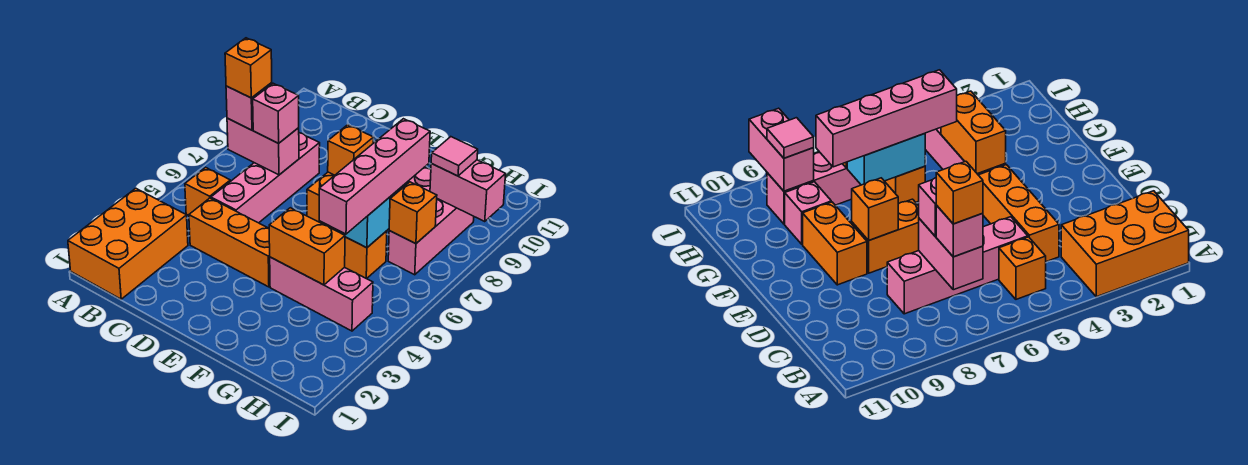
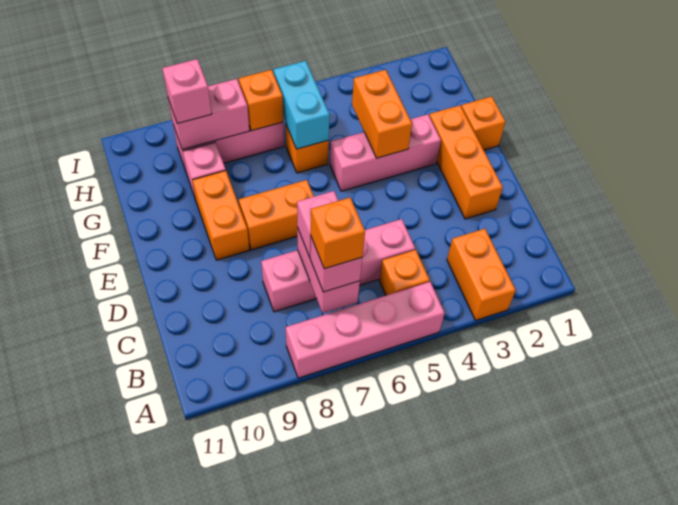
orange brick A1:B3 level 1 -> orange brick A3:B3 level 1
orange brick C4:E4 level 1 -> orange brick D2:F2 level 1
orange brick E8 level 2 -> orange brick F1 level 1
pink brick F4:H4 level 1 -> pink brick F3:F5 level 1
pink brick G5:G8 level 3 -> pink brick A5:A8 level 1
cyan brick G6:G7 level 2 -> cyan brick G6:H6 level 2
pink brick H9:I9 level 2 -> pink brick H8:H9 level 2
pink tile H9 level 3 -> pink brick H9 level 3

